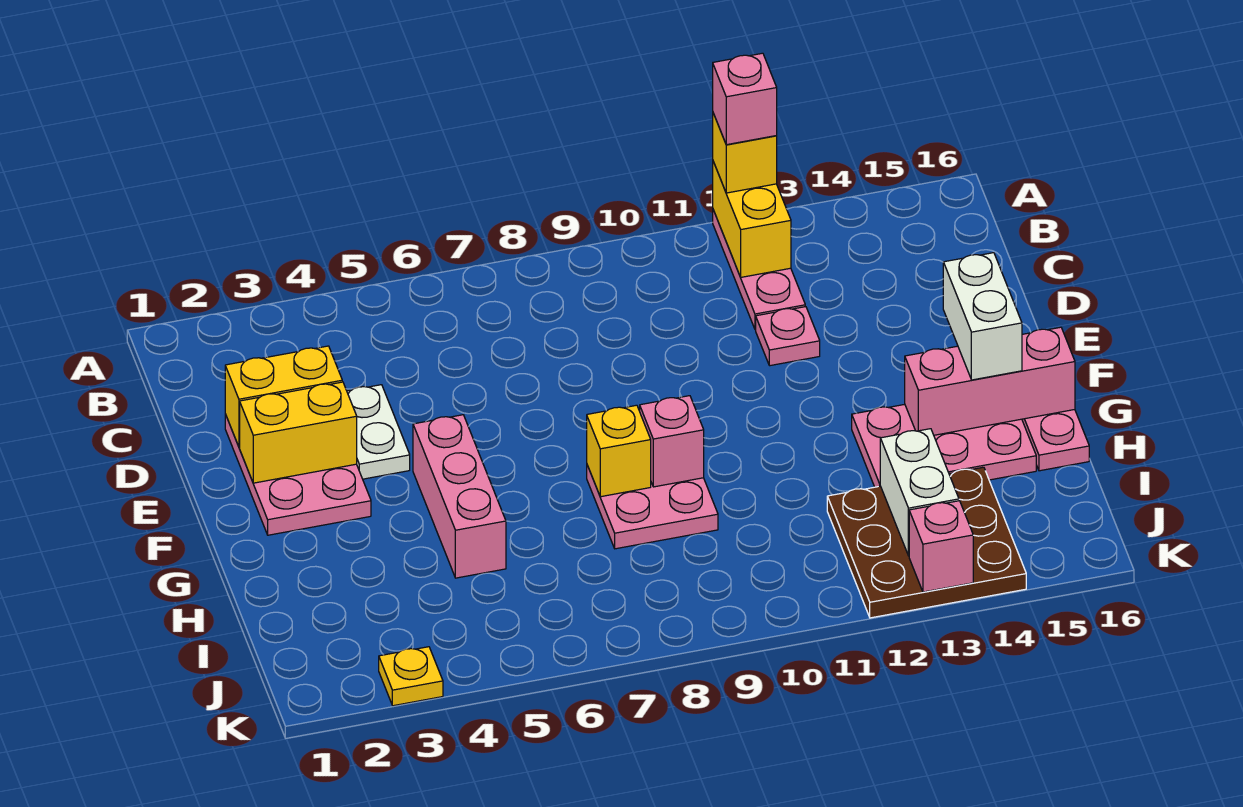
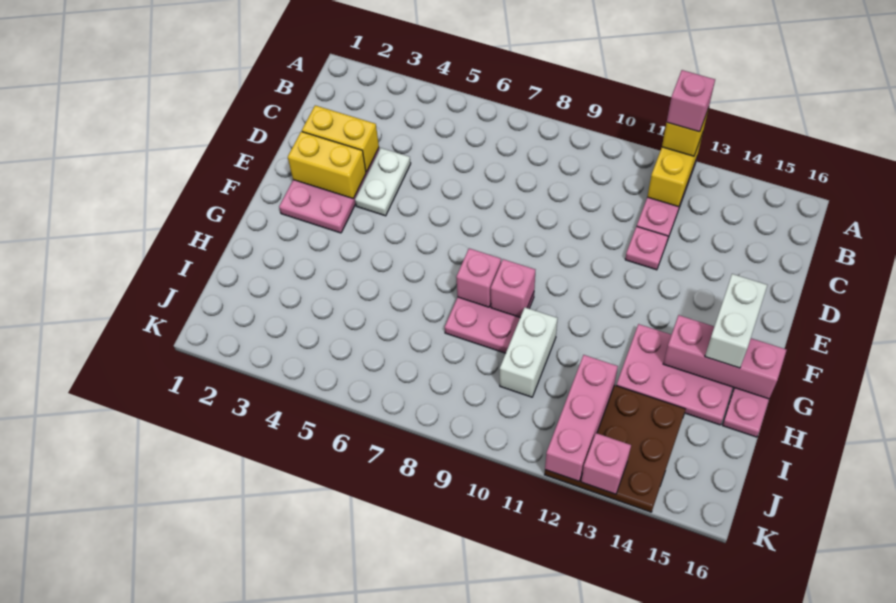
pink brick F5:H5 level 1 -> pink brick I12:K12 level 2
yellow brick G8 level 2 -> pink brick G8 level 2
white brick I13:J13 level 2 -> white brick H10:I10 level 1
yellow plate K3 level 1 -> none

